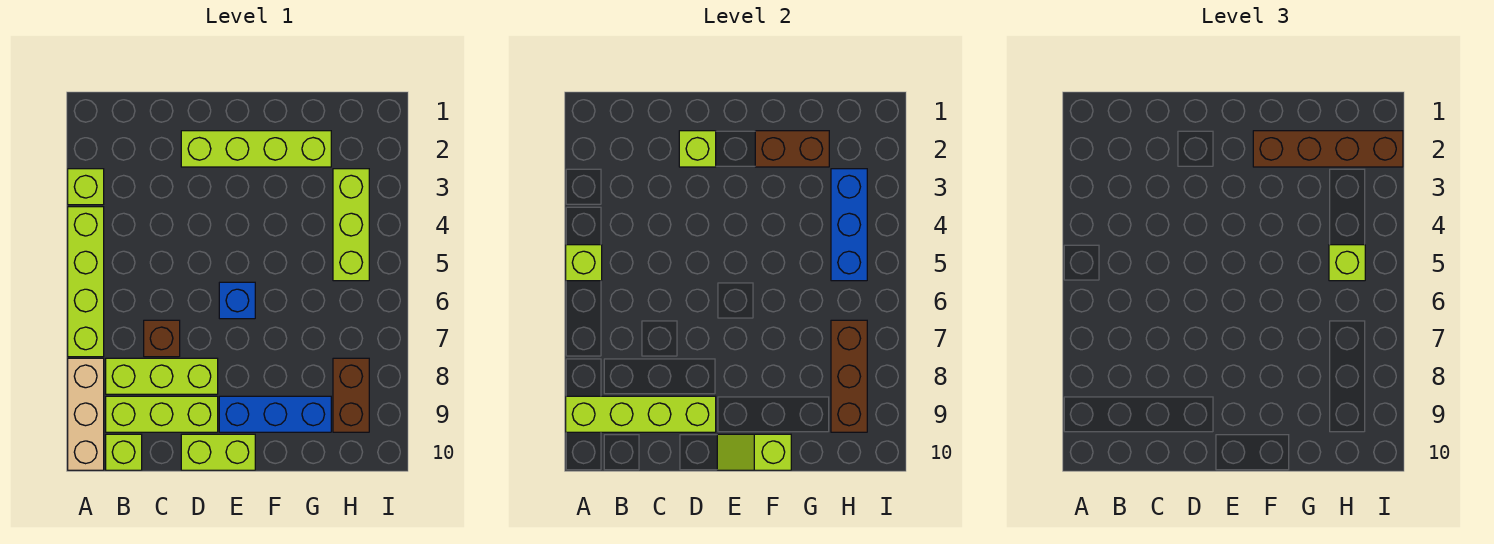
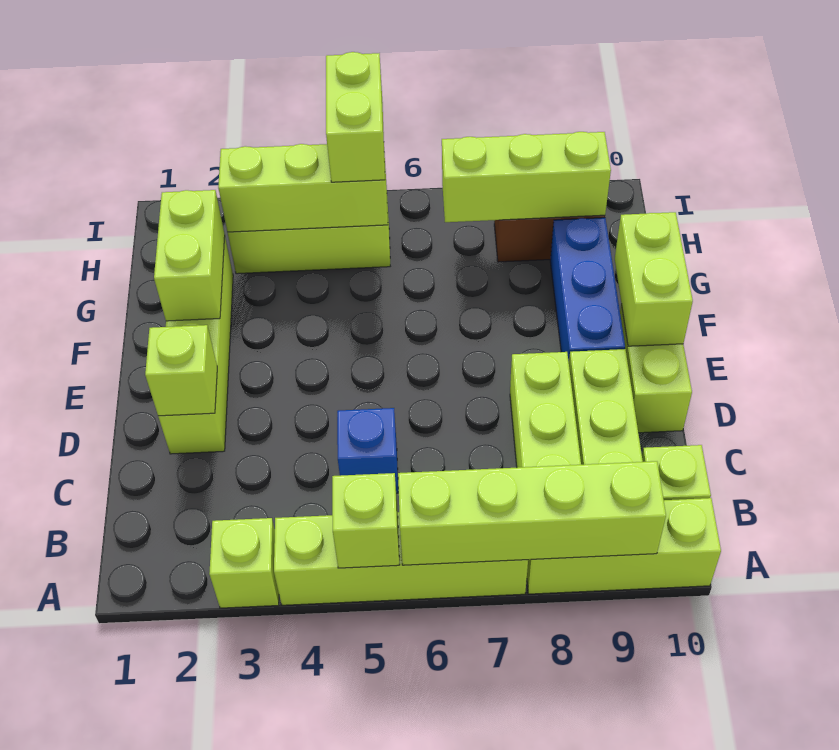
tan brick A8:A10 level 1 -> lime brick A8:A10 level 1
lime brick A9:D9 level 2 -> lime brick A6:A9 level 2
brown brick C7 level 1 -> none
blue brick E6 level 1 -> blue brick C5 level 1
lime slope E10:F10 level 2 top F -> lime brick E10:F10 level 2
brown brick F2:G2 level 2 -> lime brick F2:G2 level 2
brown brick F2:I2 level 3 -> none
blue brick H3:H5 level 2 -> lime brick H3:H5 level 2
lime brick H5 level 3 -> lime brick H5:I5 level 3
brown brick H7:H9 level 2 -> lime brick H7:H9 level 2

